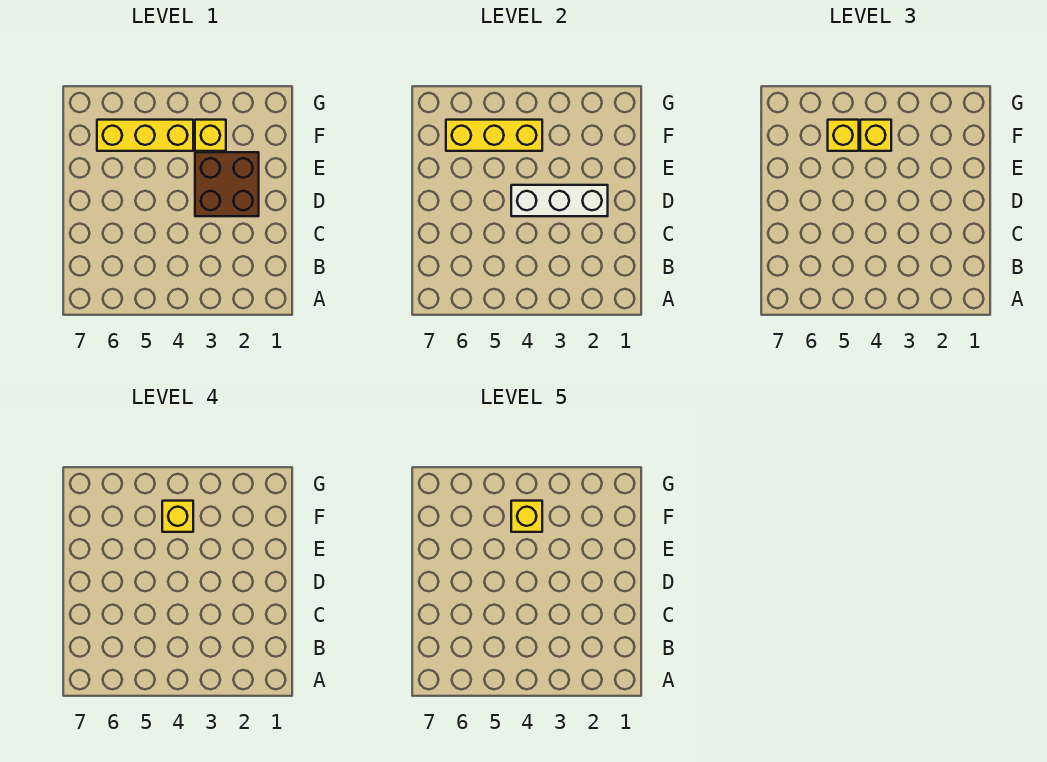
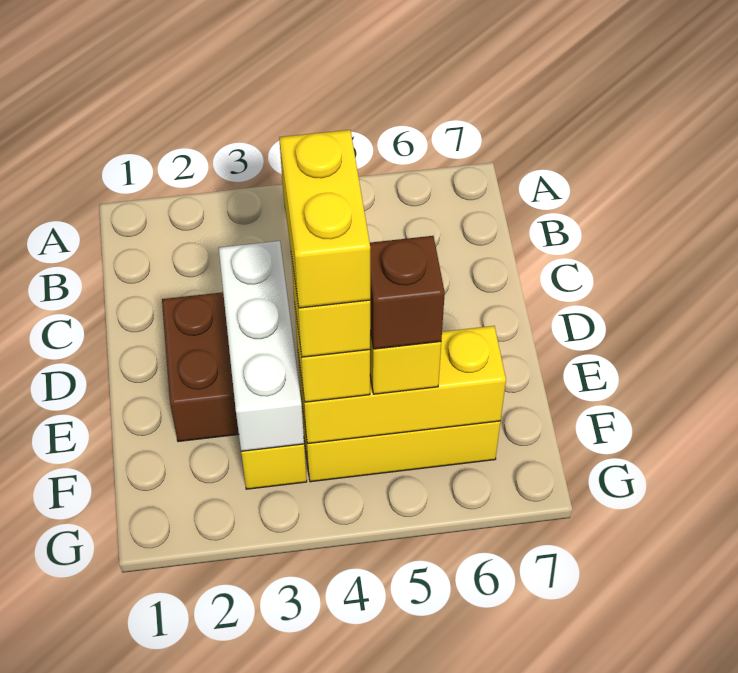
white brick D2:D4 level 2 -> white brick D3:F3 level 2
yellow brick F4 level 5 -> yellow brick E4:F4 level 5
none -> brown brick F5 level 4

